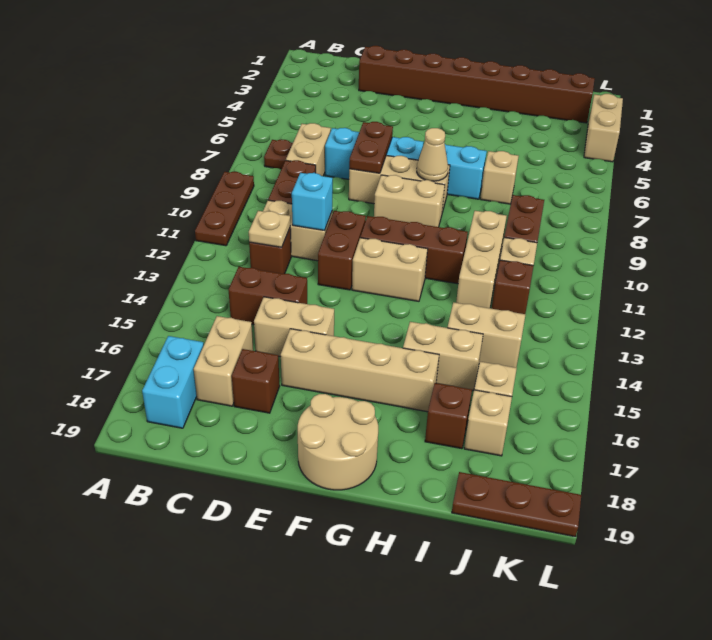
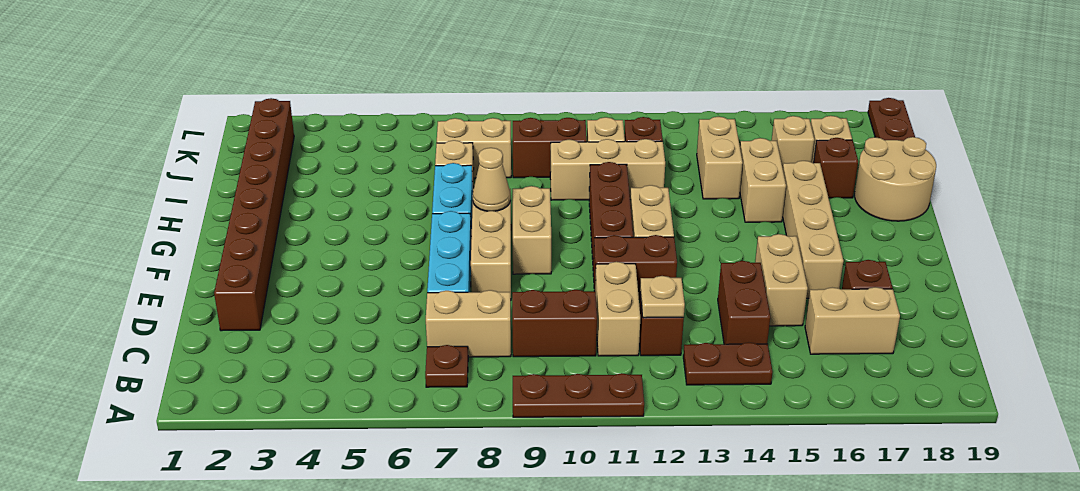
cyan brick B17:B18 level 1 -> none
cyan brick D11 level 2 -> none
brown plate E7:E8 level 2 -> brown plate B13:B14 level 1
tan round brick F18:G19 level 1 -> tan round brick H18:I19 level 1
tan brick L3:L4 level 1 -> tan brick J7:J8 level 1

